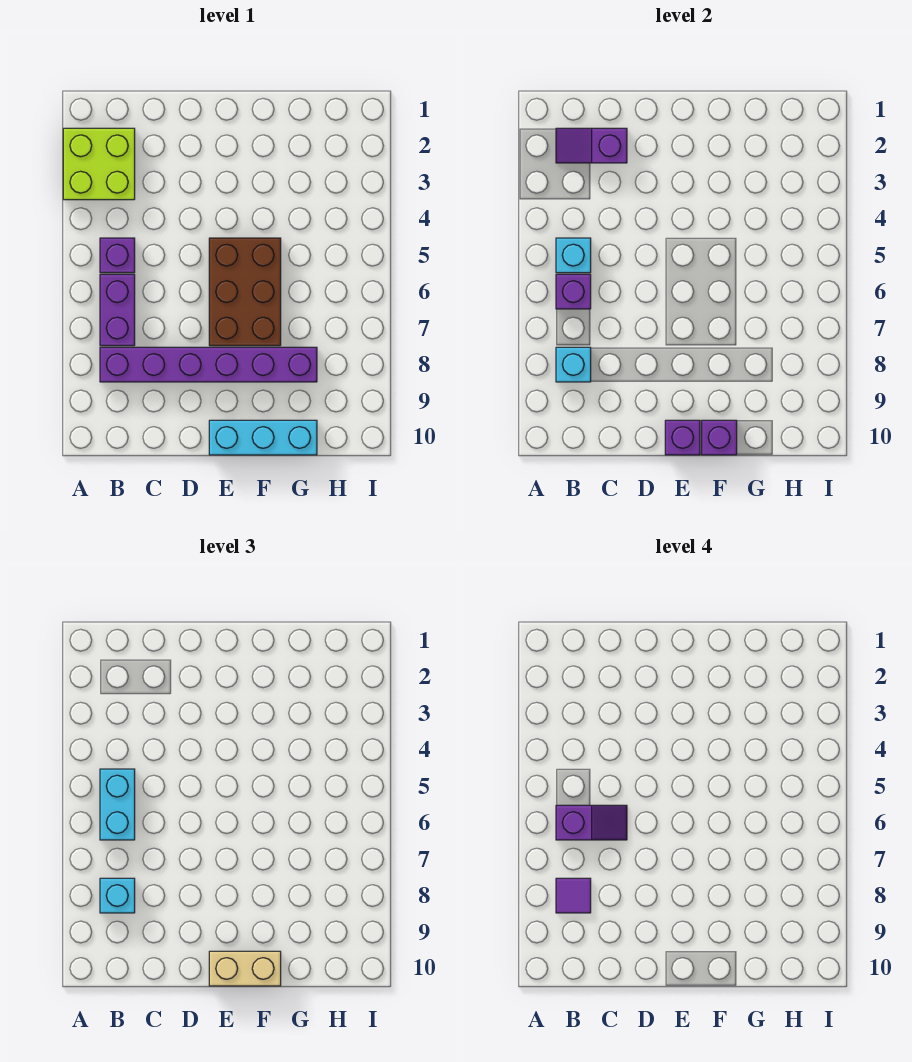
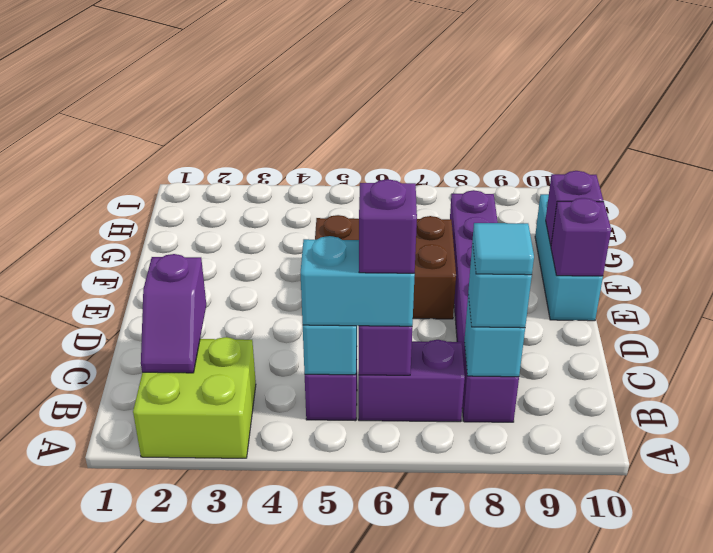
purple tile B8 level 4 -> cyan tile B8 level 4
tan brick E10:F10 level 3 -> none

